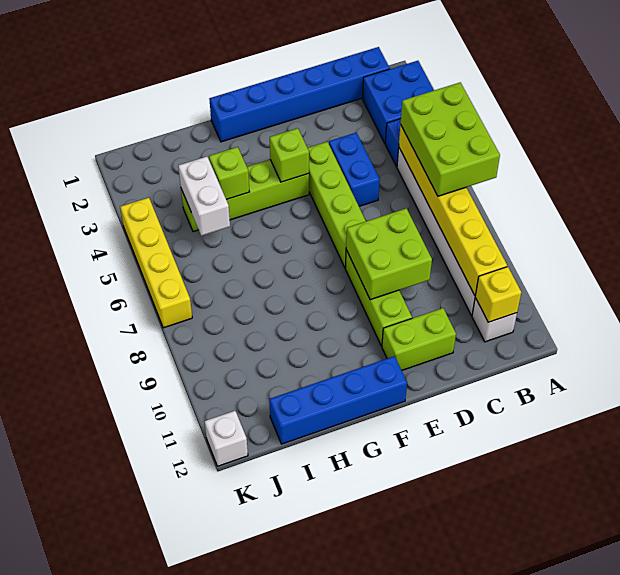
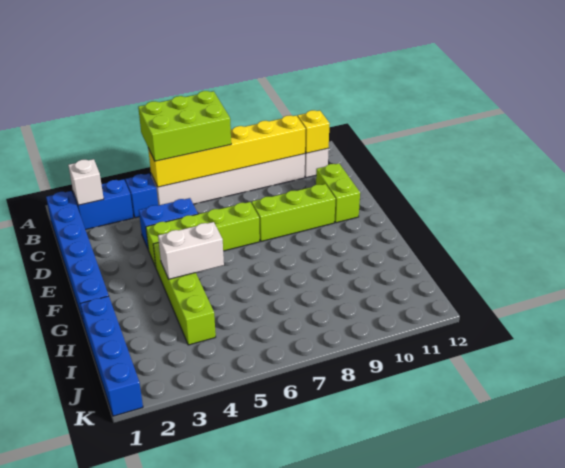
blue brick A2:B3 level 1 -> blue brick B2:B3 level 1
lime brick D8:E9 level 2 -> none
lime brick F4 level 2 -> none
blue brick F12:I12 level 1 -> blue brick H1:K1 level 1
lime brick H4 level 2 -> none
white brick I4:I5 level 2 -> white brick G4:G5 level 2
yellow brick K4:K7 level 1 -> none
white brick K12 level 1 -> white brick B2 level 2

